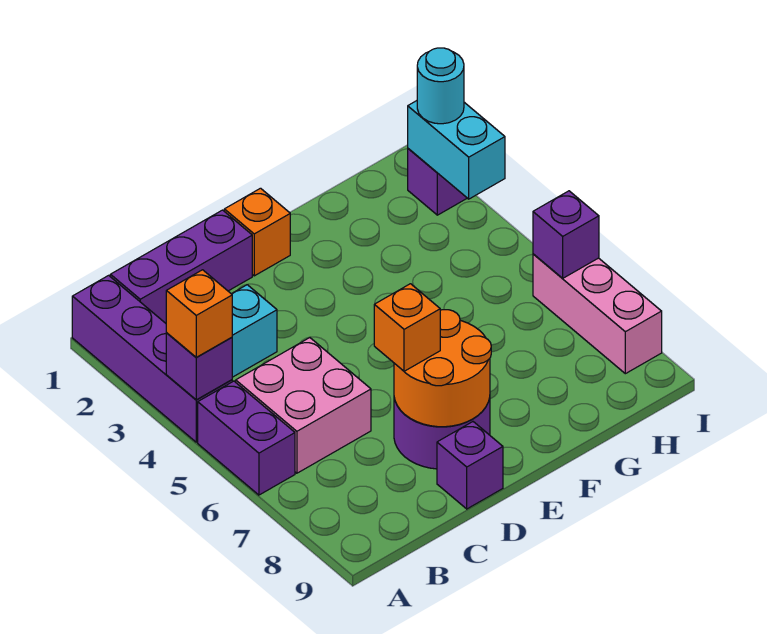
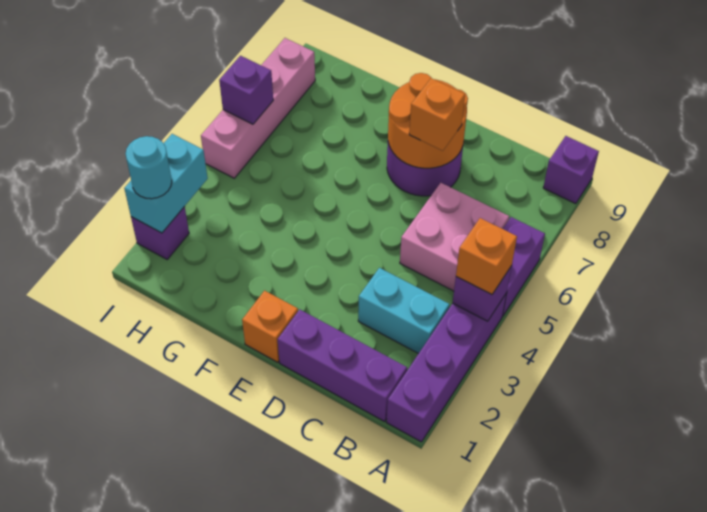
purple brick D9 level 1 -> purple brick A9 level 1
pink brick I6:I8 level 1 -> pink brick I5:I8 level 1

